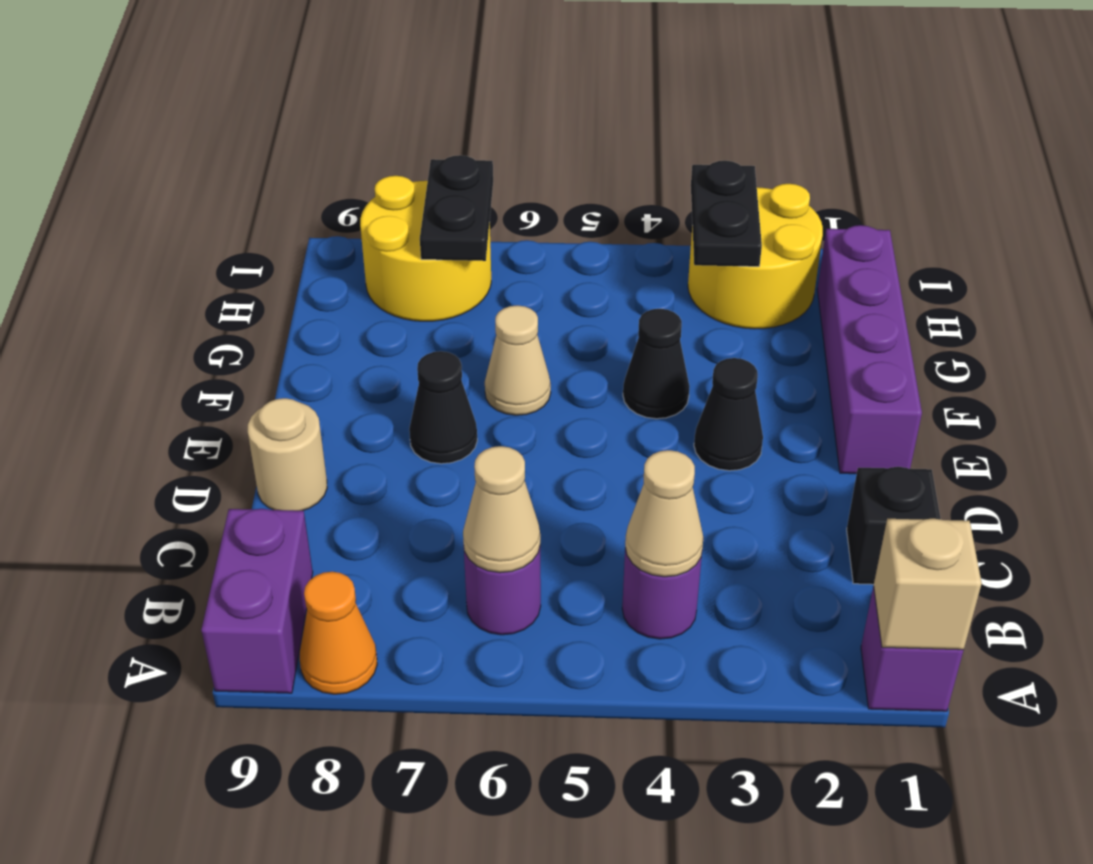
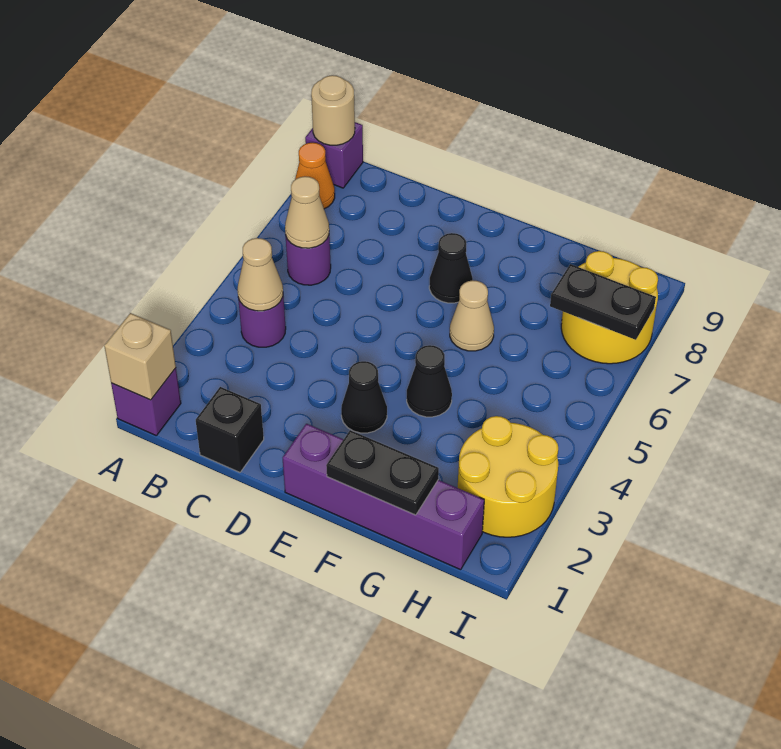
purple brick A9:B9 level 1 -> purple brick A9 level 1
tan round brick D9 level 1 -> tan round brick A9 level 2
black plate H3:I3 level 2 -> black plate F1:G1 level 2

